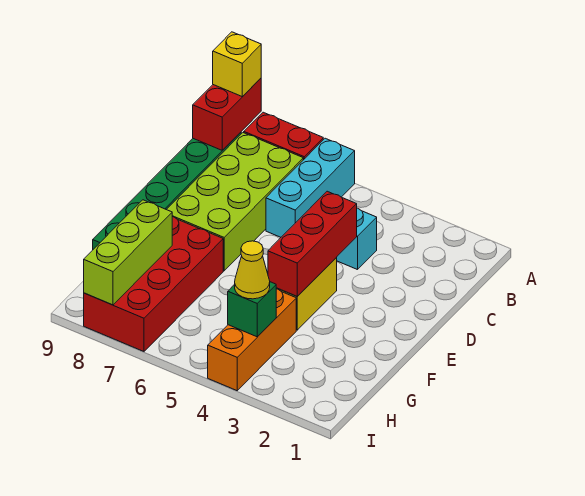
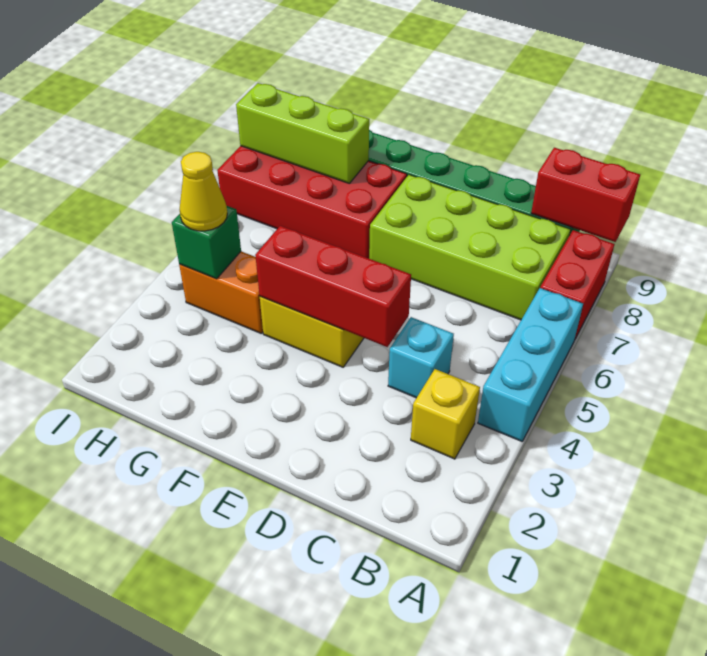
cyan brick A6:C6 level 1 -> cyan brick A4:A6 level 1
yellow brick A9 level 3 -> yellow brick B3 level 1
orange brick G4:I4 level 1 -> orange brick G4:H4 level 1

